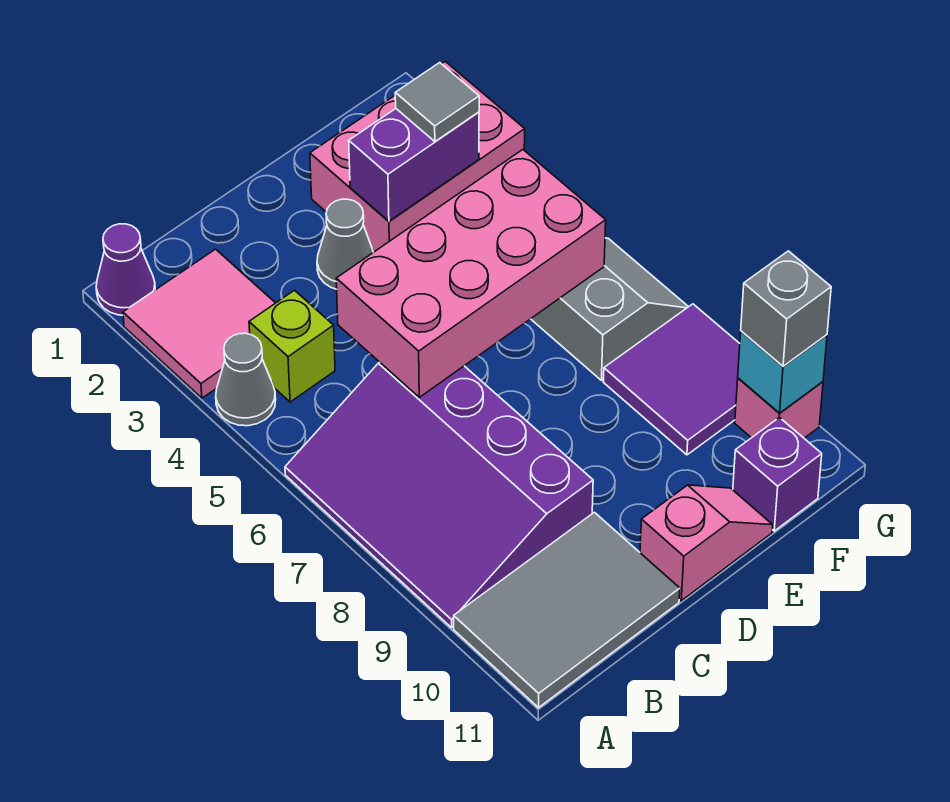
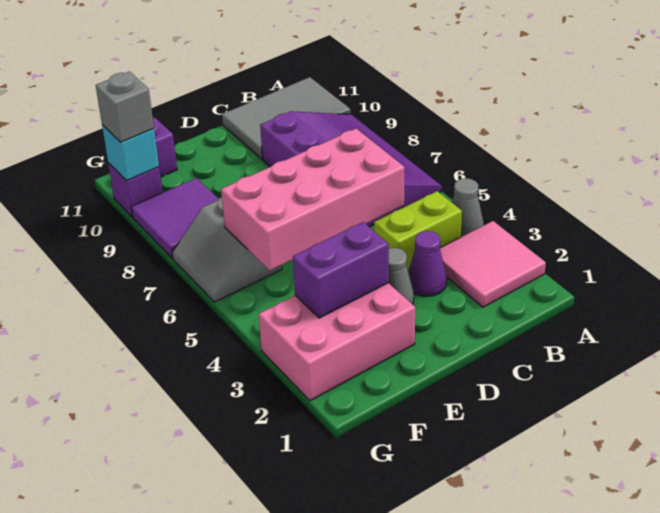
purple cone A1 level 1 -> purple cone C3 level 1
lime brick B4 level 1 -> lime brick B4:C4 level 1
pink slope D11:E11 level 1 top D -> none
grey tile F3 level 3 -> none
pink brick G10 level 1 -> purple brick G10 level 1

